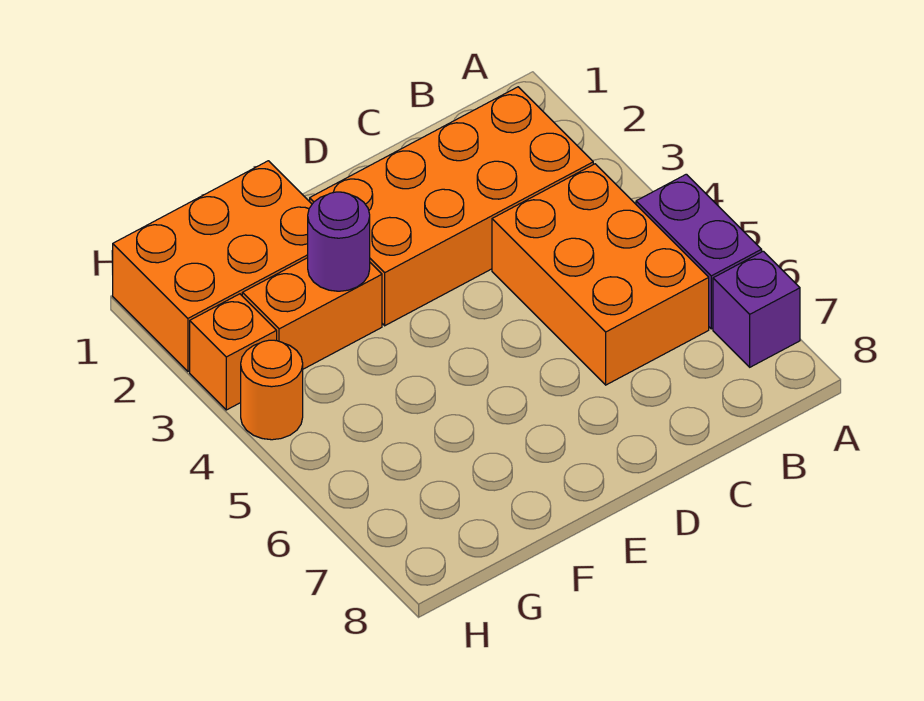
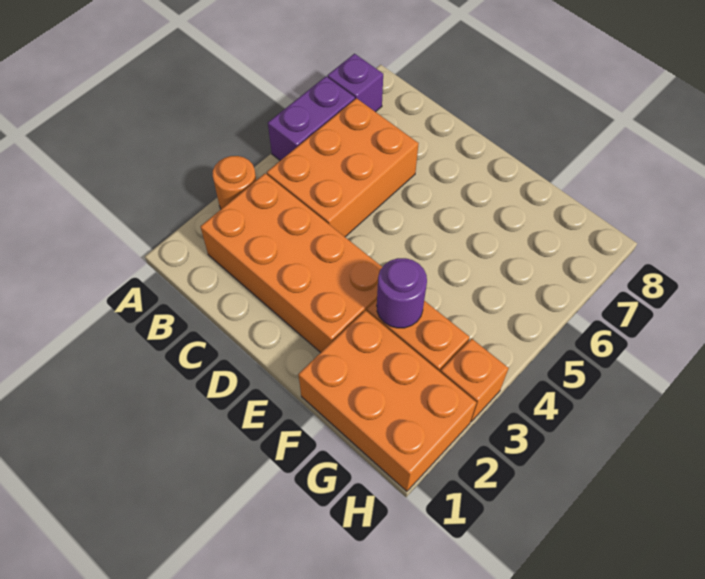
orange round brick H4 level 1 -> orange round brick A3 level 1

